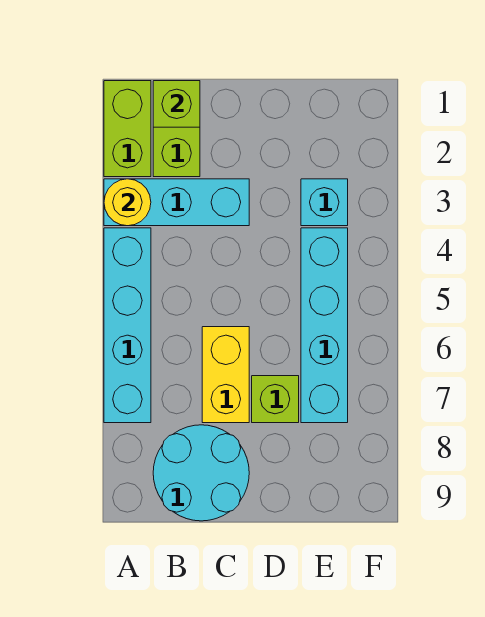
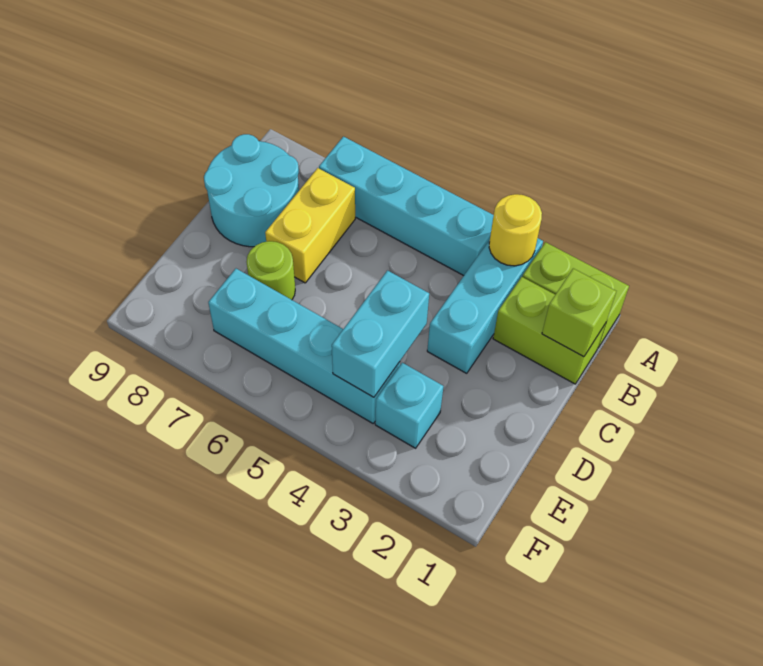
yellow brick C6:C7 level 1 -> yellow brick B7:C7 level 1
none -> cyan brick D4:E4 level 2
lime brick D7 level 1 -> lime round brick D7 level 1

